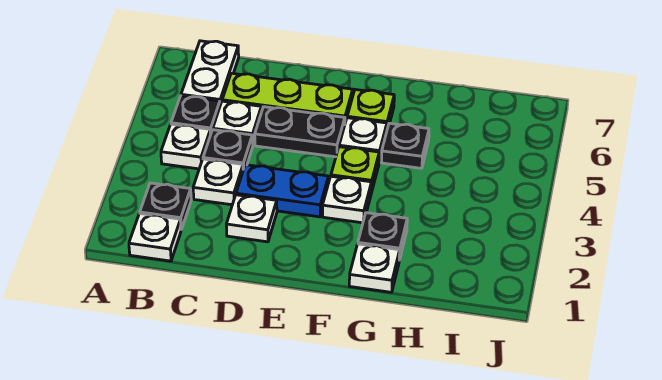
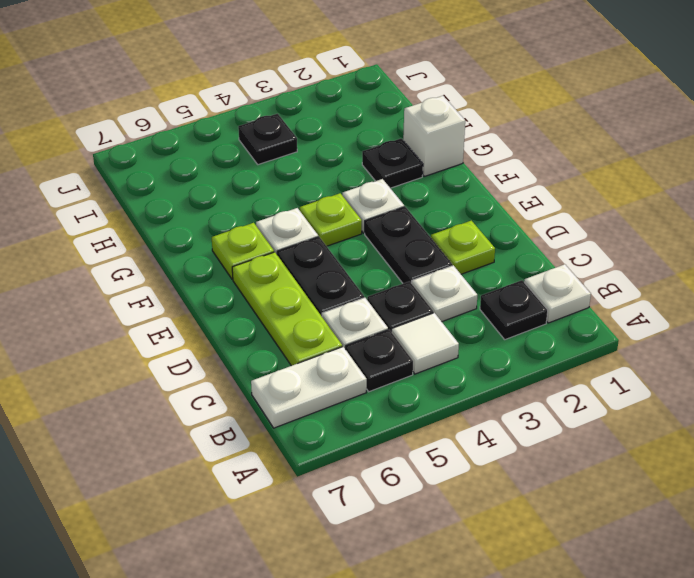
white plate B4 level 1 -> white tile B4 level 1
white plate D2 level 1 -> lime plate D2 level 1
blue plate D3:E3 level 1 -> black plate D3:E3 level 1
white plate G1 level 1 -> white brick G1 level 1
black plate G5 level 1 -> black plate I4 level 1

